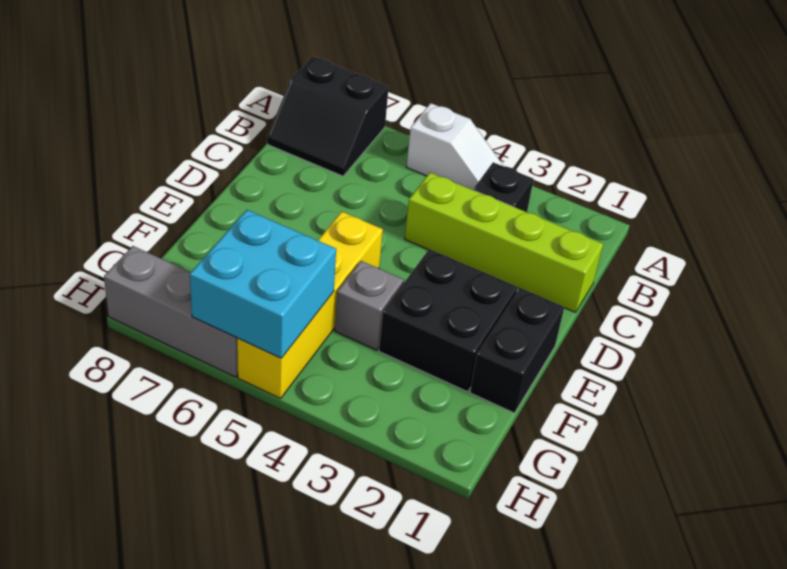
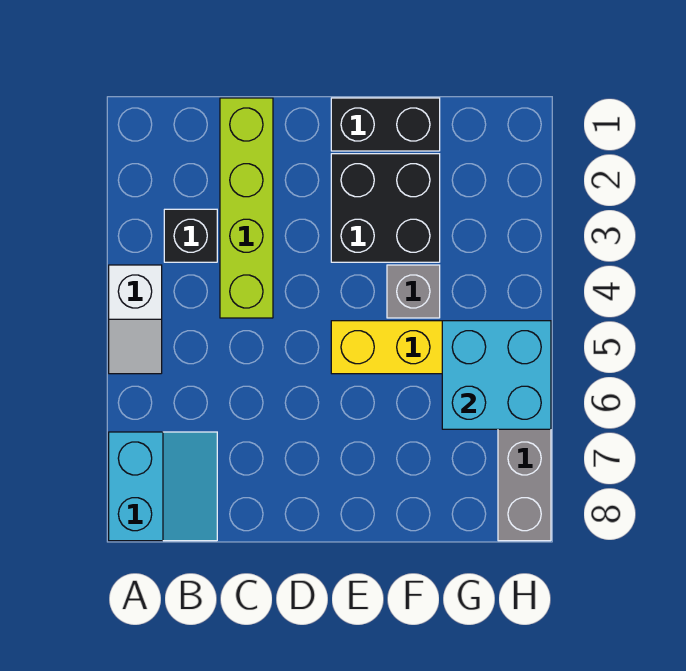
white slope A4:A5 level 1 top 5 -> white slope A4:A5 level 1 top 4
black slope A7:B8 level 1 top A -> cyan slope A7:B8 level 1 top A

